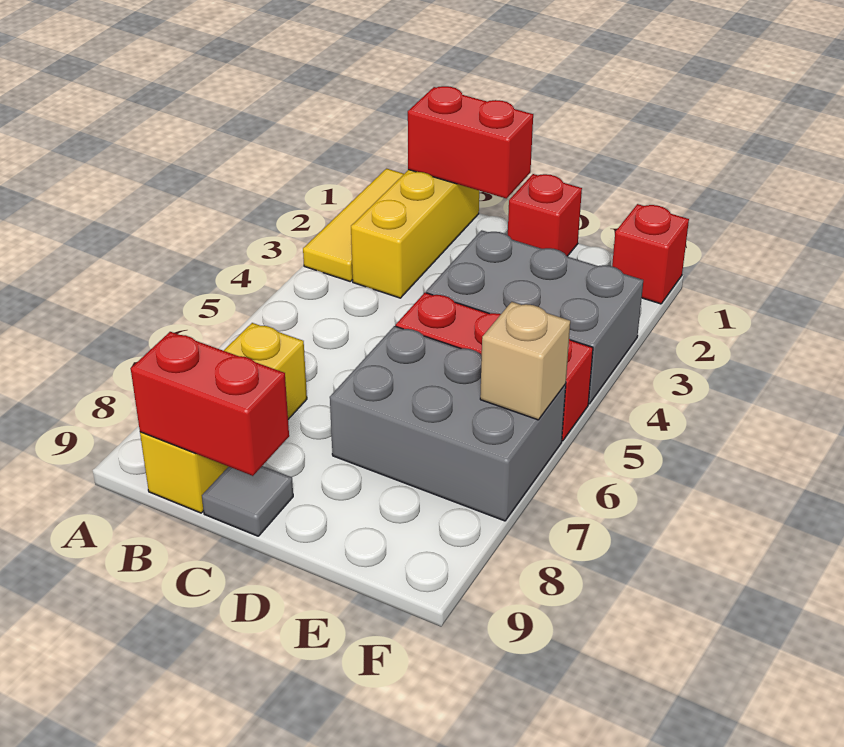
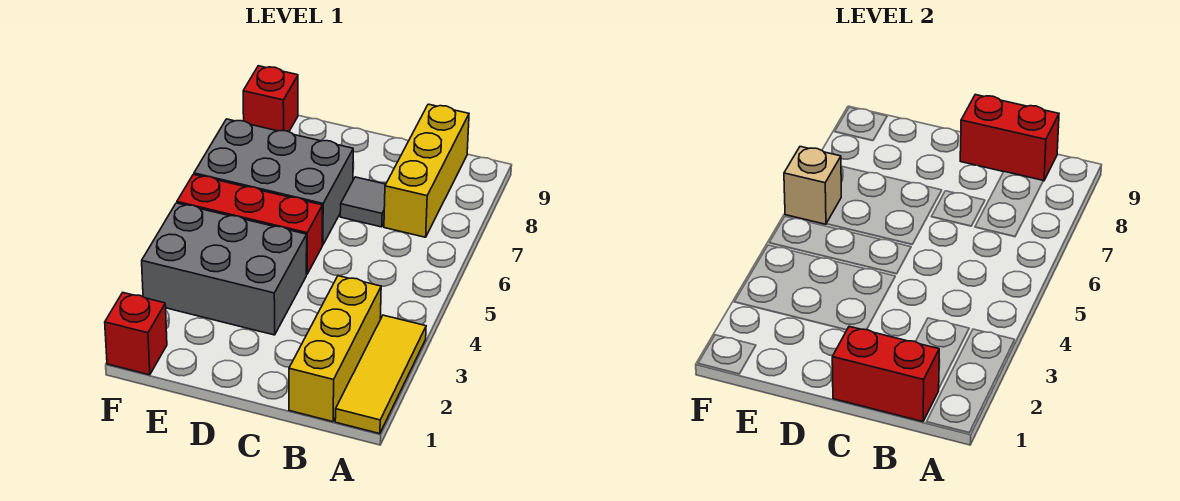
grey tile C9 level 1 -> grey tile C7 level 1
red brick D1 level 1 -> red brick F9 level 1

